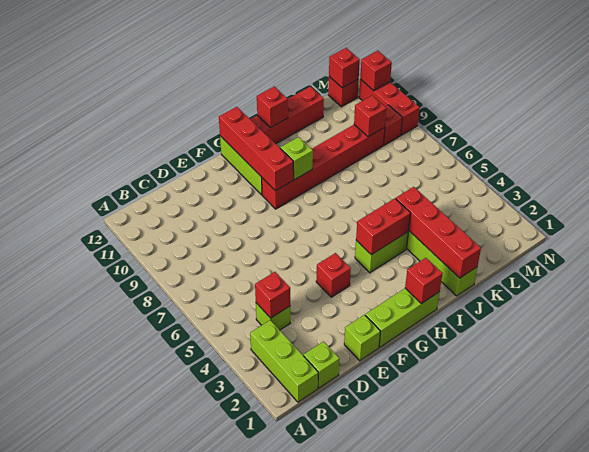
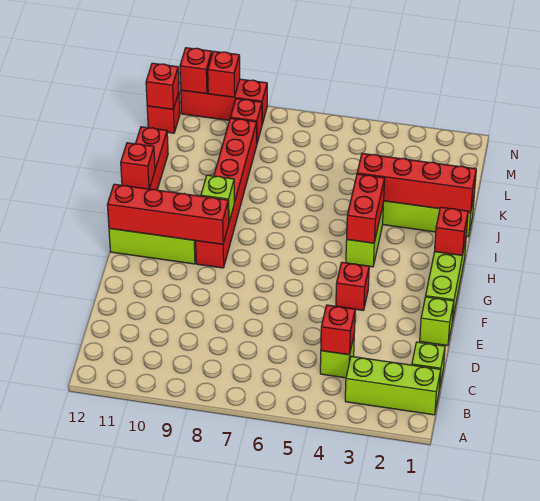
red brick L9 level 2 -> red brick N10 level 2

